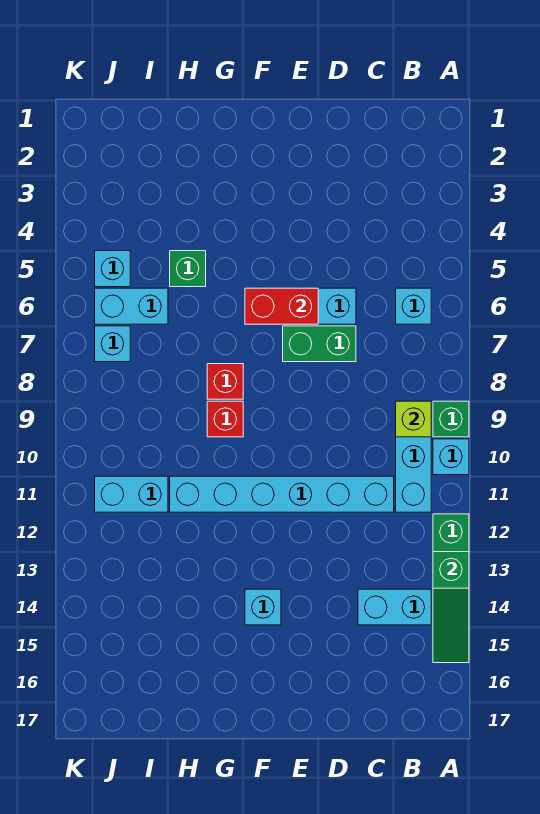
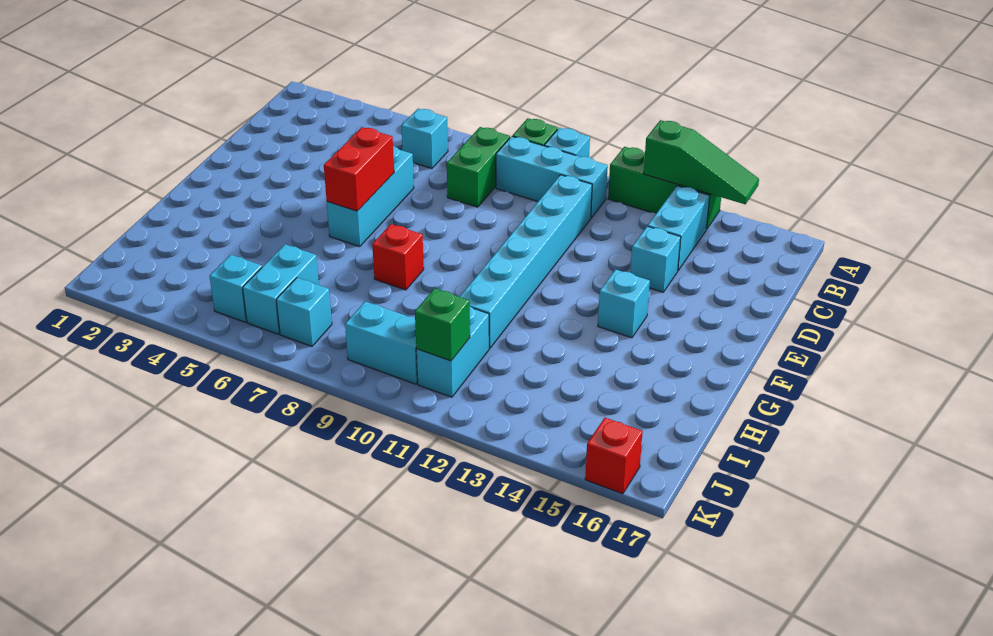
lime brick B9 level 2 -> none
green brick D7:E7 level 1 -> green brick B8:C8 level 1
none -> cyan brick D14 level 1
red brick G9 level 1 -> red brick K16 level 1
green brick H5 level 1 -> green brick J11 level 2
none -> cyan brick J9:J10 level 1

